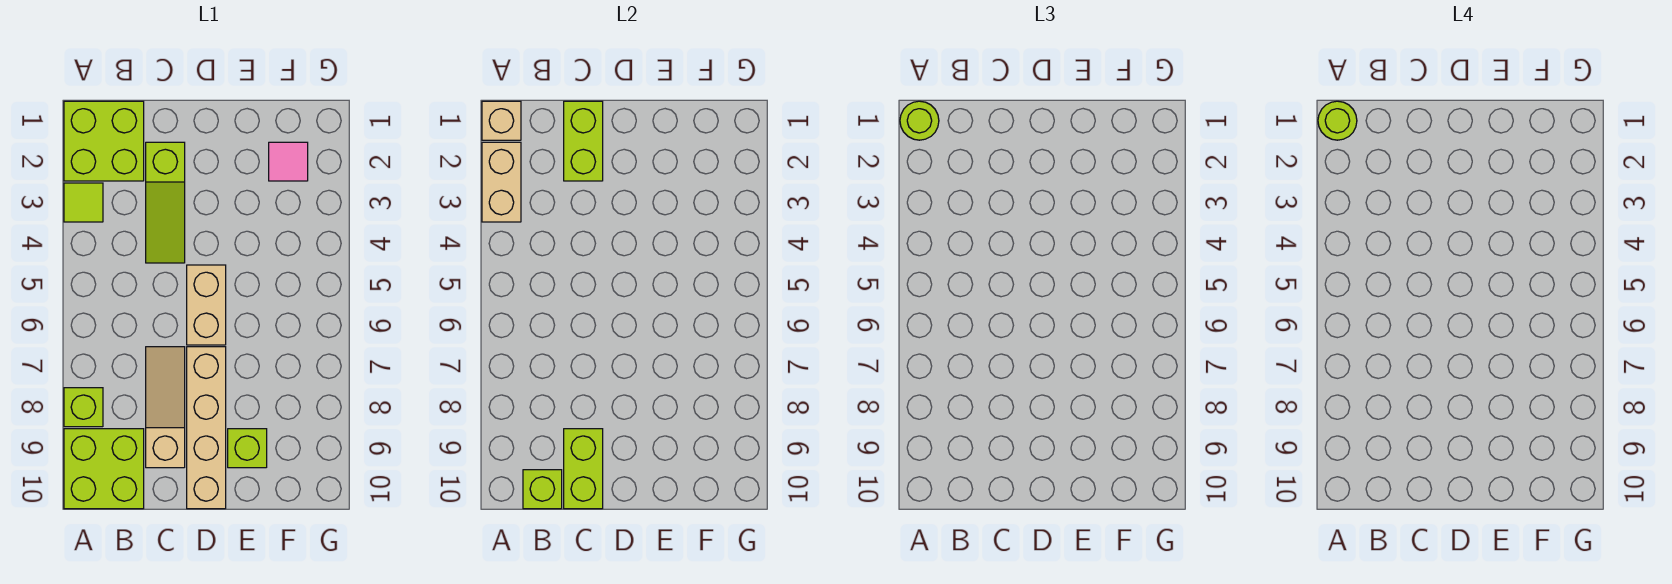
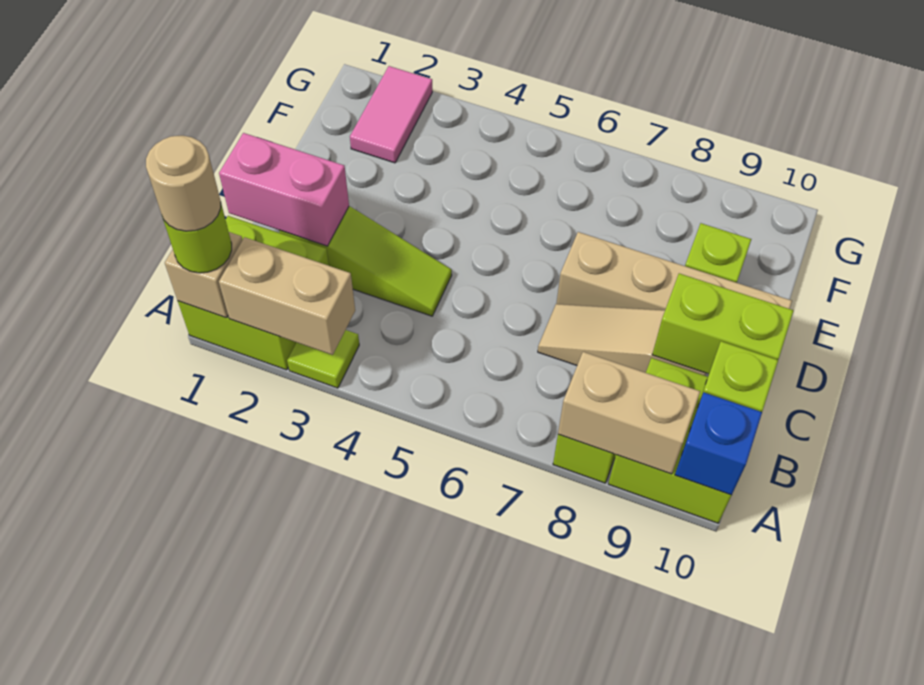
lime round brick A1 level 4 -> tan round brick A1 level 4
none -> blue brick A10 level 2
lime brick C1:C2 level 2 -> pink brick C1:C2 level 2
tan brick D5:D6 level 1 -> tan brick A8:A9 level 2
pink tile F2 level 1 -> pink tile F2:G2 level 1

